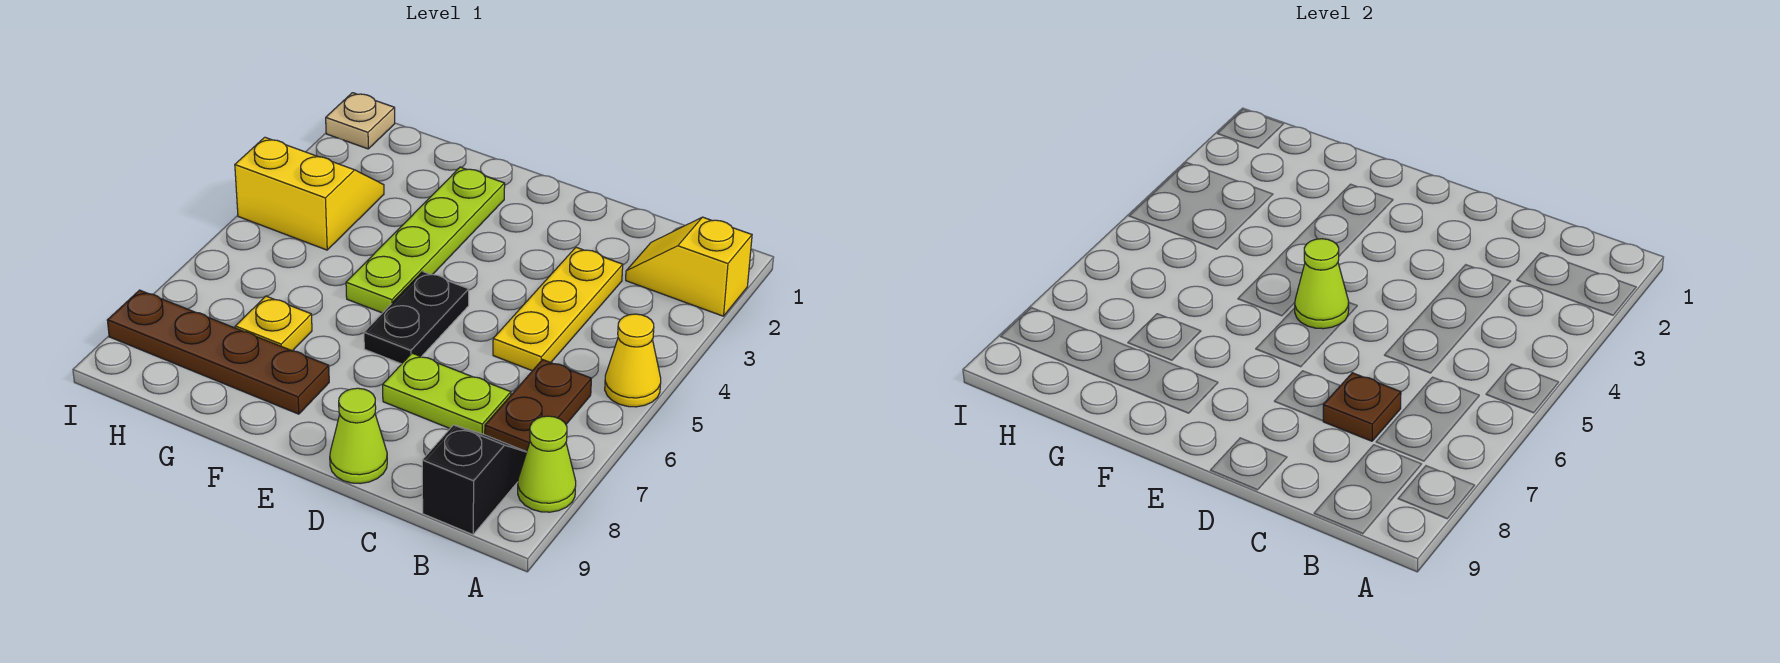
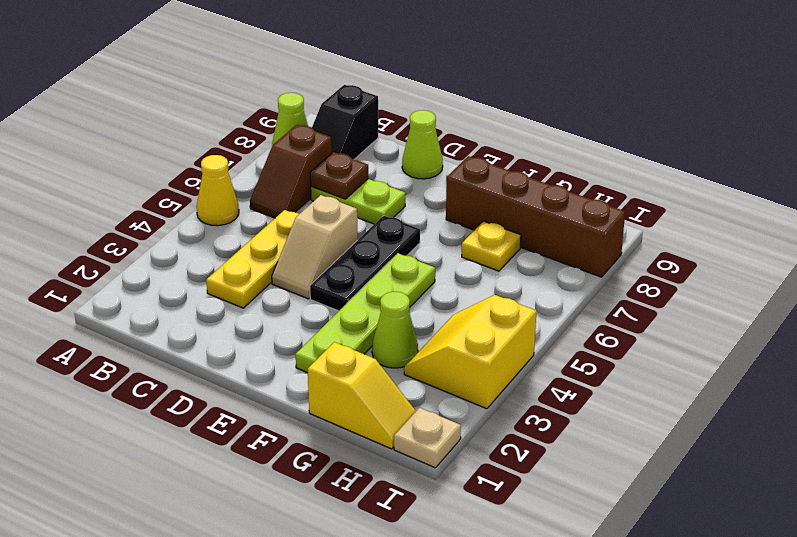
yellow slope A2:B2 level 1 top A -> yellow slope G1:H1 level 1 top G
brown plate B6:B7 level 1 -> brown slope B6:B7 level 1 top 7
none -> tan slope D4:D5 level 1 top 5
black plate E5:E6 level 1 -> black plate E4:E6 level 1
lime cone E5 level 2 -> lime cone G3 level 1
brown plate F8:I8 level 1 -> brown brick F8:I8 level 1
yellow slope H3:I4 level 1 top 4 -> yellow slope H3:I4 level 1 top I

